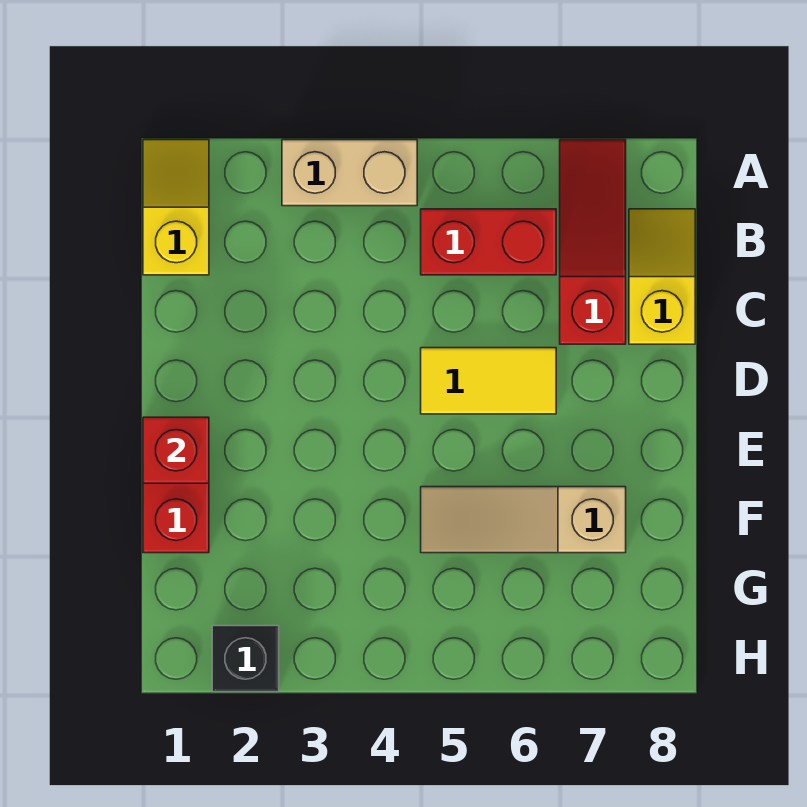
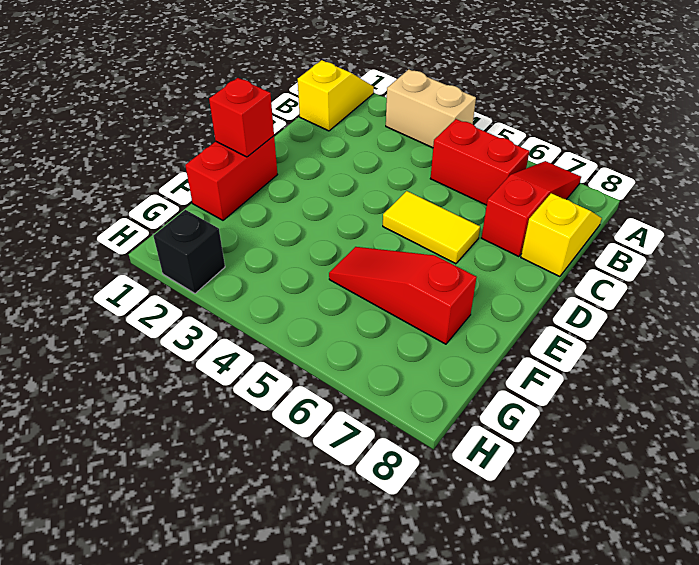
tan slope F5:F7 level 1 top 7 -> red slope F5:F7 level 1 top 7

